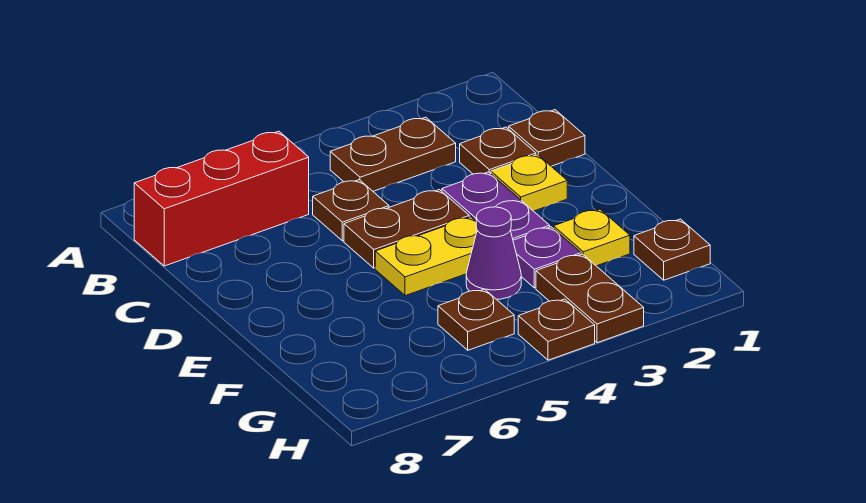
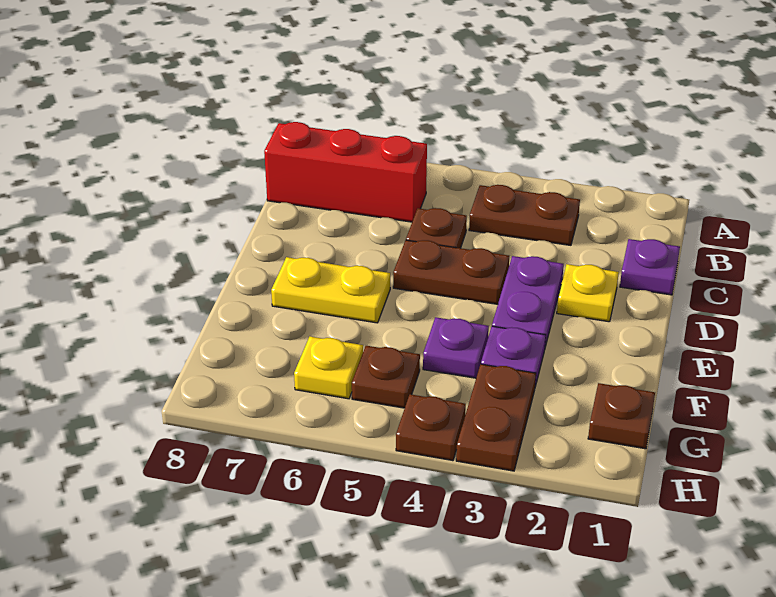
brown plate C1 level 1 -> purple plate C1 level 1
brown plate C2 level 1 -> none
yellow plate E4:E5 level 1 -> yellow plate E6:E7 level 1
yellow plate F2 level 1 -> yellow plate G6 level 1
purple cone F4 level 1 -> purple plate F4 level 1

